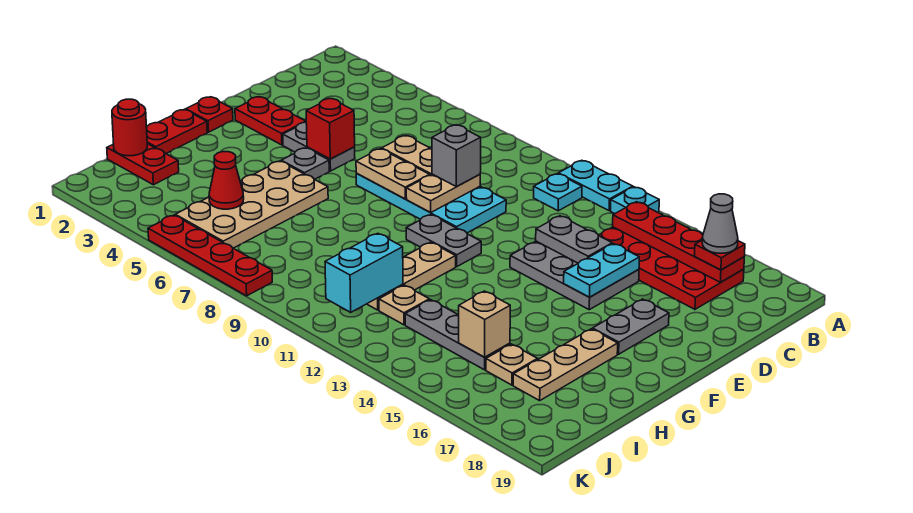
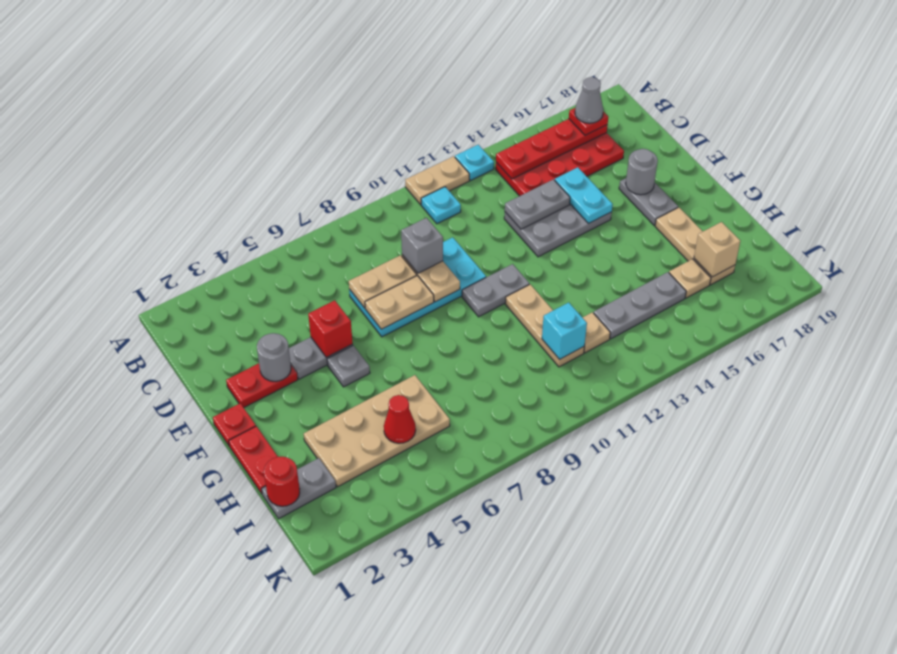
cyan plate A11:A12 level 1 -> tan plate A11:A12 level 1
none -> grey round brick E3 level 2
none -> grey round brick E17 level 2
tan plate G5:J6 level 1 -> tan plate H3:I6 level 1
red plate I1:I2 level 1 -> grey plate I1:I2 level 1
cyan brick I11:J11 level 2 -> cyan brick I11 level 2
tan brick I15 level 2 -> tan brick I17 level 2
red plate K5:K8 level 1 -> none

